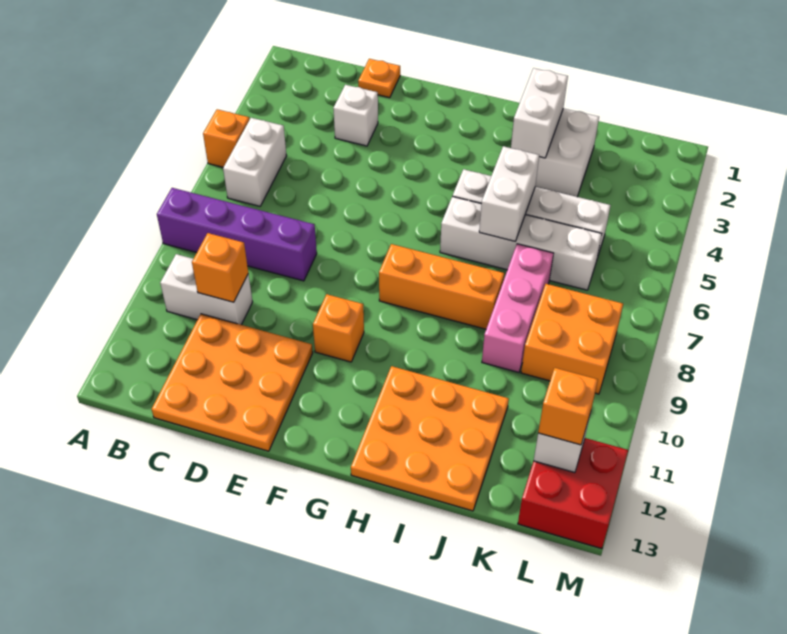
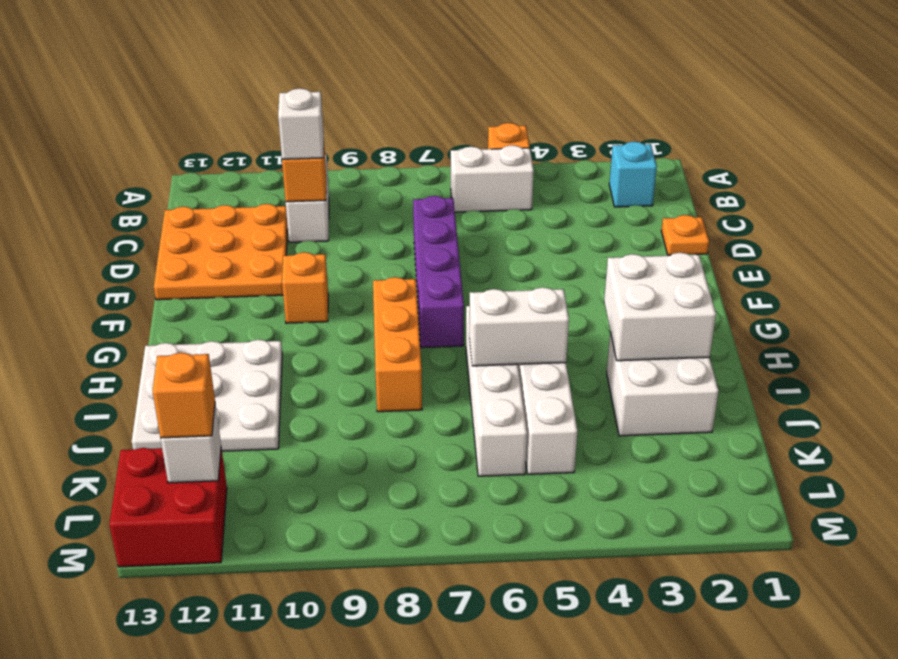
purple brick A8:D8 level 1 -> purple brick D7:G7 level 1
none -> cyan brick B2 level 1
white brick D3 level 1 -> white brick C10 level 3
orange plate H11:J13 level 1 -> white plate H11:J13 level 1
white brick I2:I3 level 2 -> white brick H2:I3 level 2
pink brick J7:J9 level 1 -> none
orange brick K8:L9 level 1 -> none

